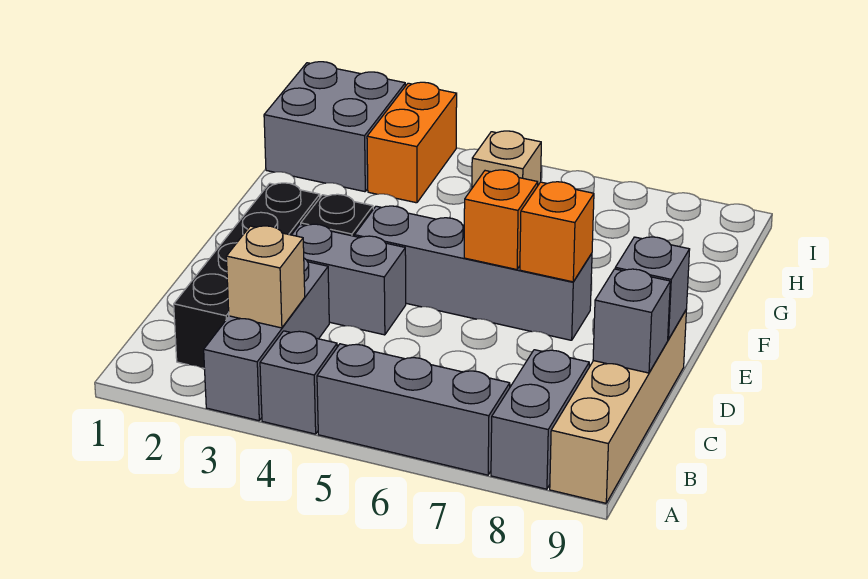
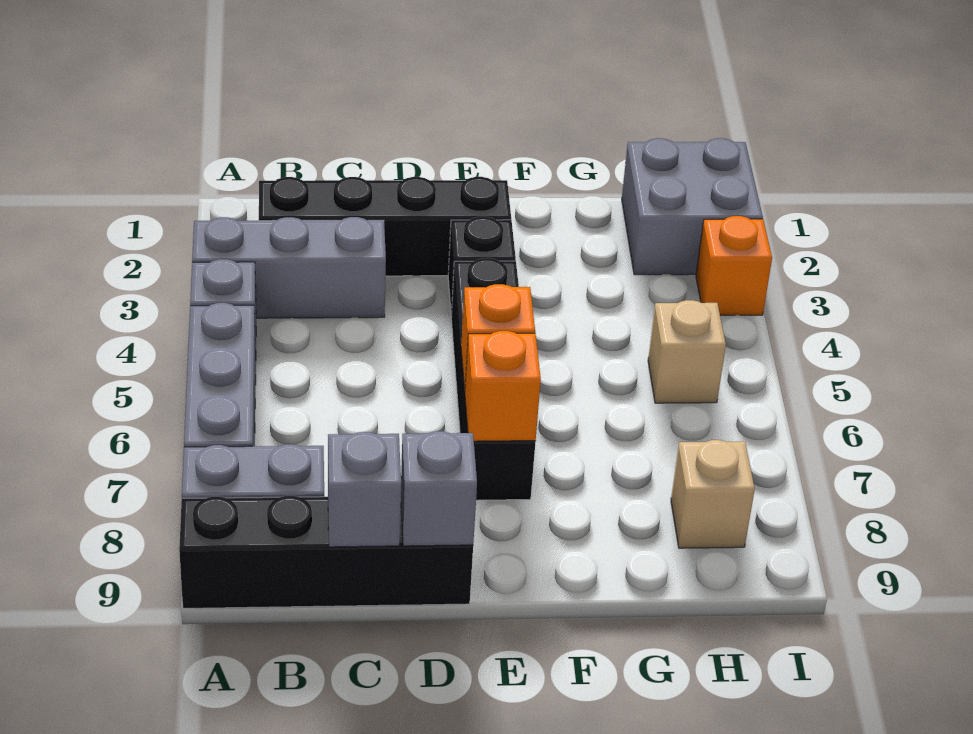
tan brick A9:D9 level 1 -> black brick A9:D9 level 1
tan brick B3 level 2 -> tan brick H8 level 1
grey brick D3:D4 level 1 -> none
grey brick E4:E7 level 1 -> black brick E4:E7 level 1
orange brick H3:I3 level 1 -> orange brick I3 level 1

